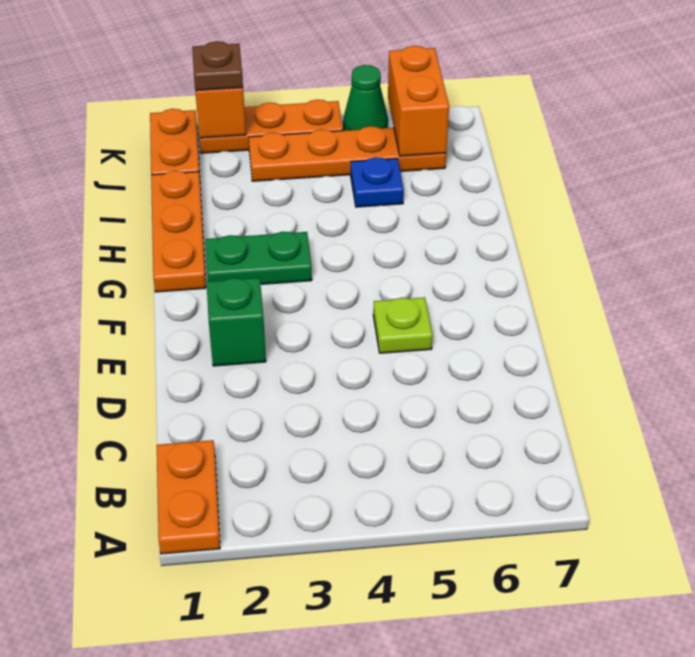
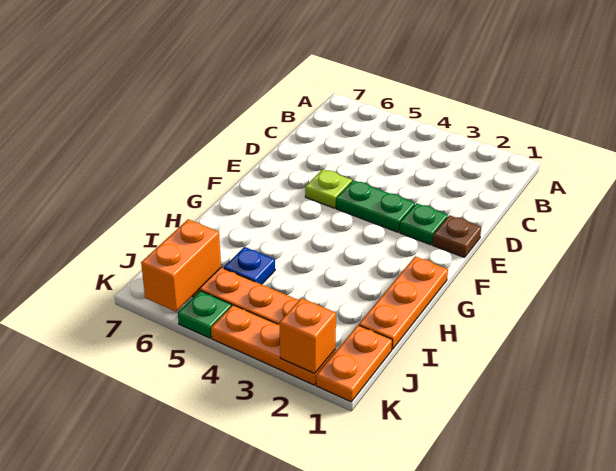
orange plate A1:B1 level 1 -> none
green brick E2 level 1 -> green plate E2 level 1
green plate G2:G3 level 1 -> green plate E3:E4 level 1
brown plate K2 level 3 -> brown plate E1 level 1
green cone K5 level 1 -> green plate K5 level 1

